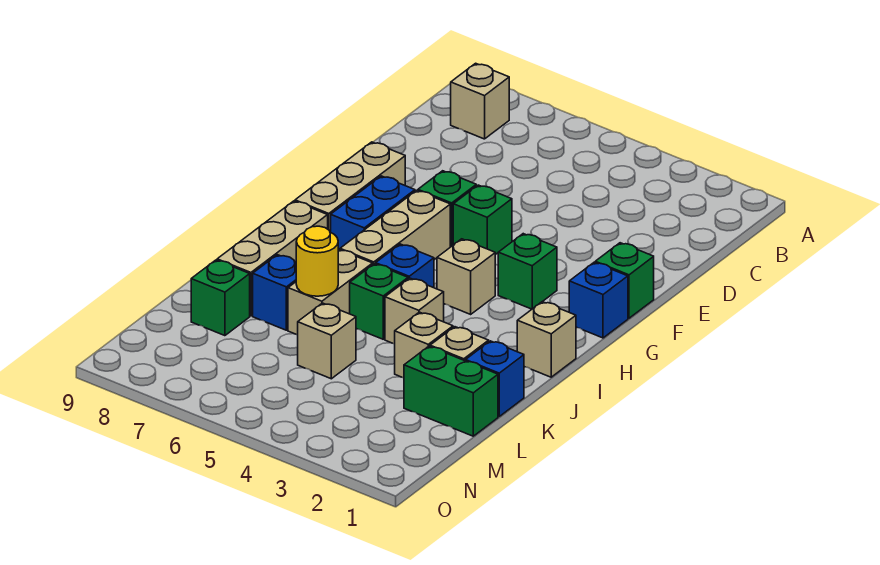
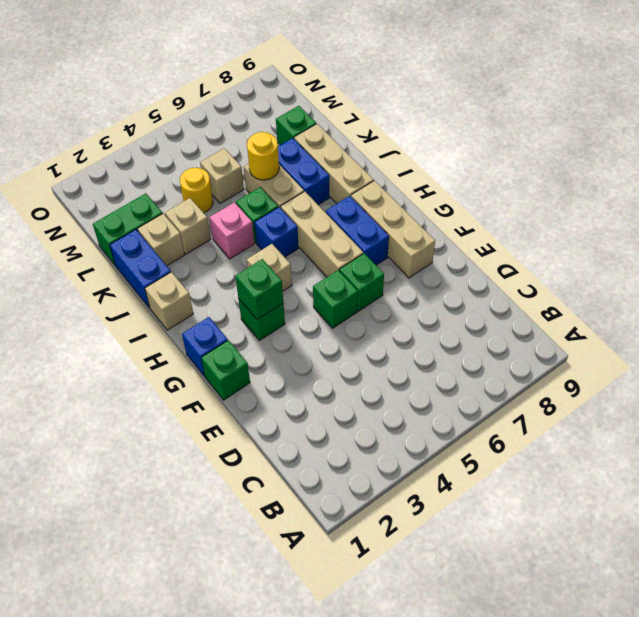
tan brick B8 level 1 -> none
none -> green brick G3 level 2
tan brick J4 level 1 -> pink brick J4 level 1
blue brick K1 level 1 -> blue brick J1:K1 level 1
blue brick K7 level 1 -> blue brick J7:K7 level 1
none -> yellow round brick L4 level 1

